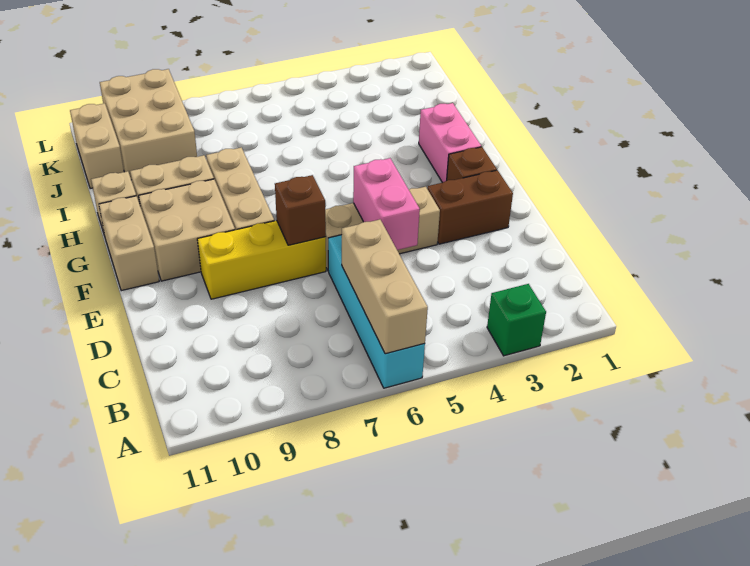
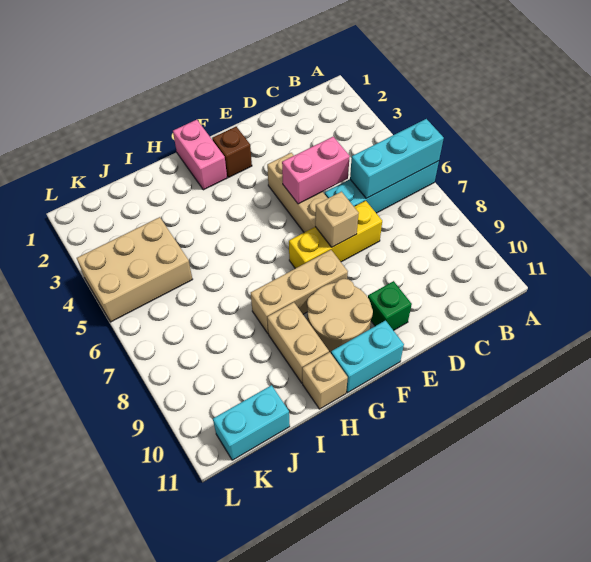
green brick A3 level 1 -> green brick E10 level 1
tan brick A6:C6 level 2 -> cyan brick A6:C6 level 2
brown brick E2:E3 level 1 -> none
yellow brick E7:E9 level 1 -> yellow brick D7:F7 level 1
brown brick E7 level 2 -> tan brick E7 level 2
tan brick F9:G10 level 1 -> tan round brick F9:G10 level 1
tan brick F11:G11 level 1 -> cyan brick F11:G11 level 1
pink brick G2:H2 level 1 -> pink brick G1:G2 level 1
tan brick J9:L10 level 1 -> tan brick J4:L5 level 1
tan brick J11:K11 level 1 -> cyan brick J11:K11 level 1

